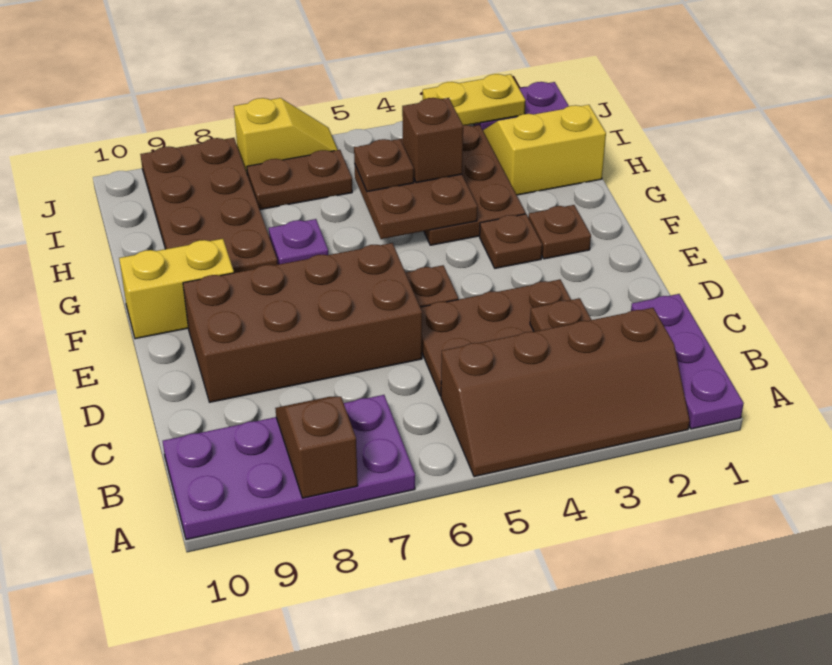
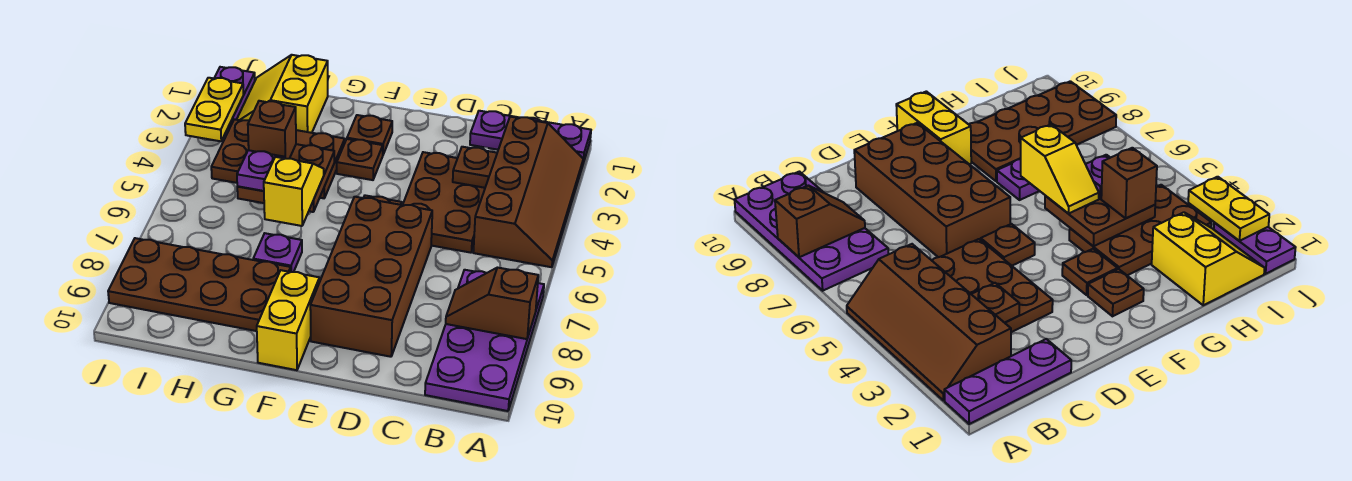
brown plate H5 level 3 -> purple plate H5 level 3
brown plate I6:I7 level 1 -> none
yellow slope J6:J7 level 1 top 7 -> yellow slope G5:G6 level 3 top 6

